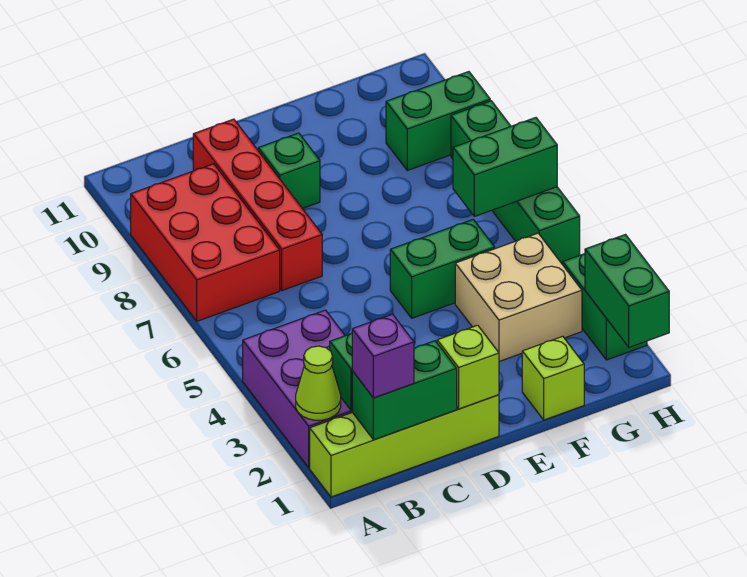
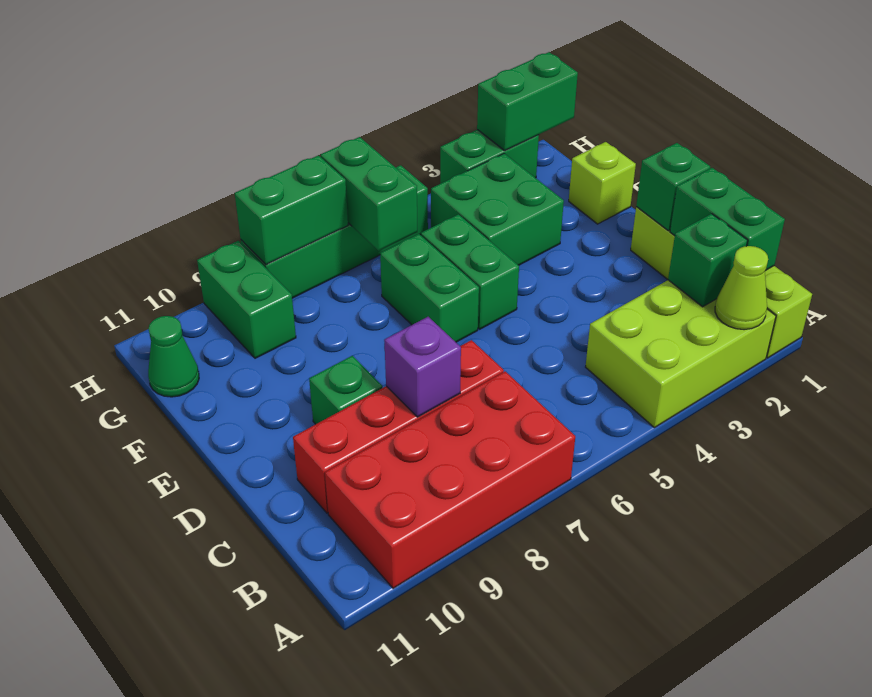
purple brick A2:B4 level 1 -> lime brick A2:B4 level 1
red brick A7:B9 level 1 -> red brick A7:B10 level 1
purple brick B1 level 3 -> purple brick C8 level 2
lime brick D1 level 2 -> green brick D1 level 2
none -> green brick E6:F6 level 1
tan brick F3:G4 level 1 -> green brick F3:G4 level 1
none -> green cone G11 level 1
none -> green brick H7:H8 level 2

